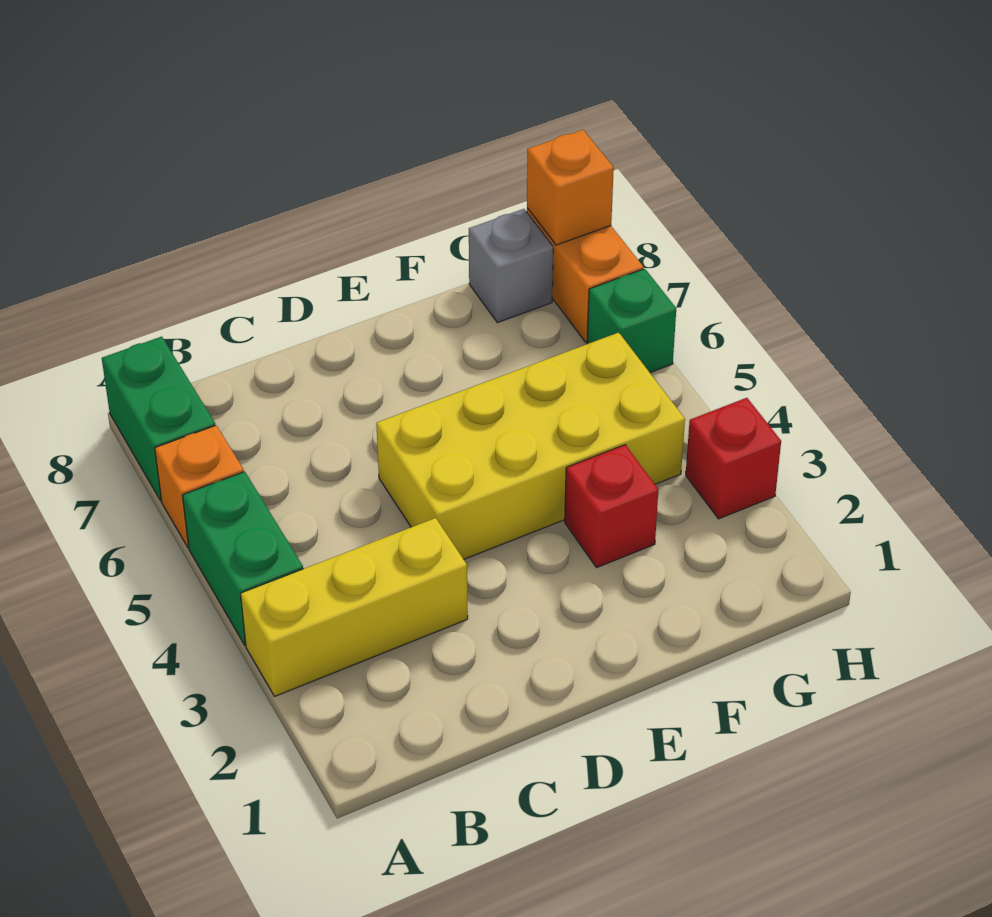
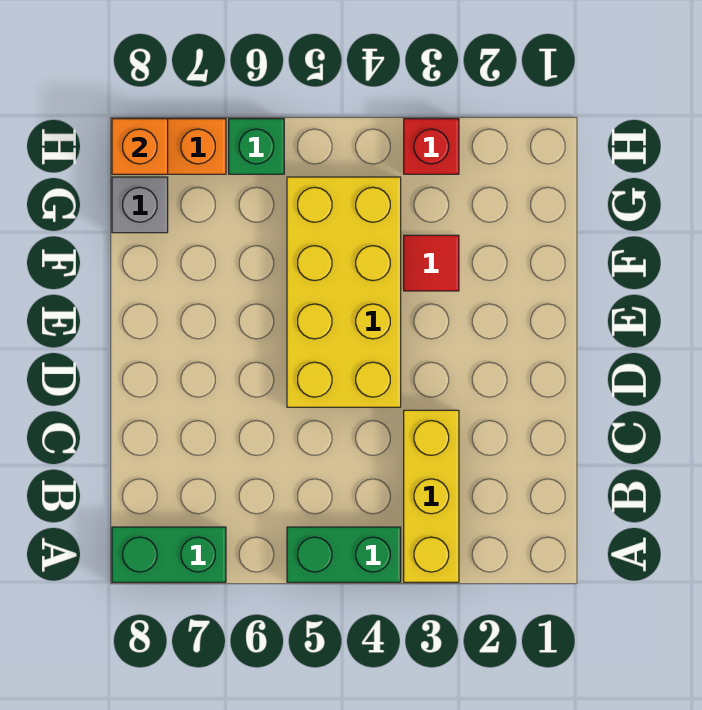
orange brick A6 level 1 -> none
red brick F3 level 1 -> red tile F3 level 1

